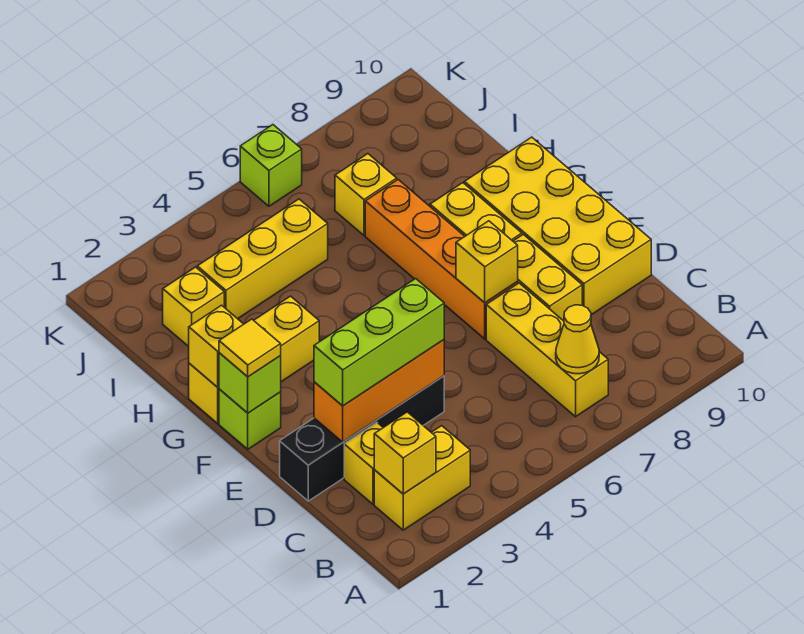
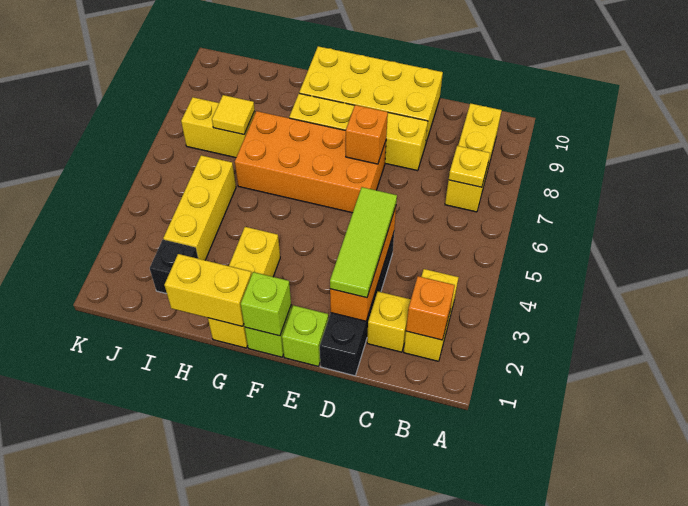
yellow brick B2 level 2 -> orange brick B2 level 2
yellow brick B7:D7 level 1 -> yellow brick B7:B9 level 1
yellow cone B7 level 2 -> yellow plate B7 level 2
lime brick D2:D4 level 3 -> lime tile D2:D4 level 3
orange brick E7:H7 level 1 -> orange brick E6:H7 level 1
yellow brick E7 level 2 -> orange brick E7 level 2
yellow tile F1 level 3 -> yellow tile I7 level 2
yellow brick G1 level 2 -> yellow brick G1:H1 level 2
yellow brick I2 level 1 -> black brick I2 level 1
yellow brick I7 level 1 -> yellow brick I7:J7 level 1
lime brick K6 level 1 -> lime brick E1 level 1

